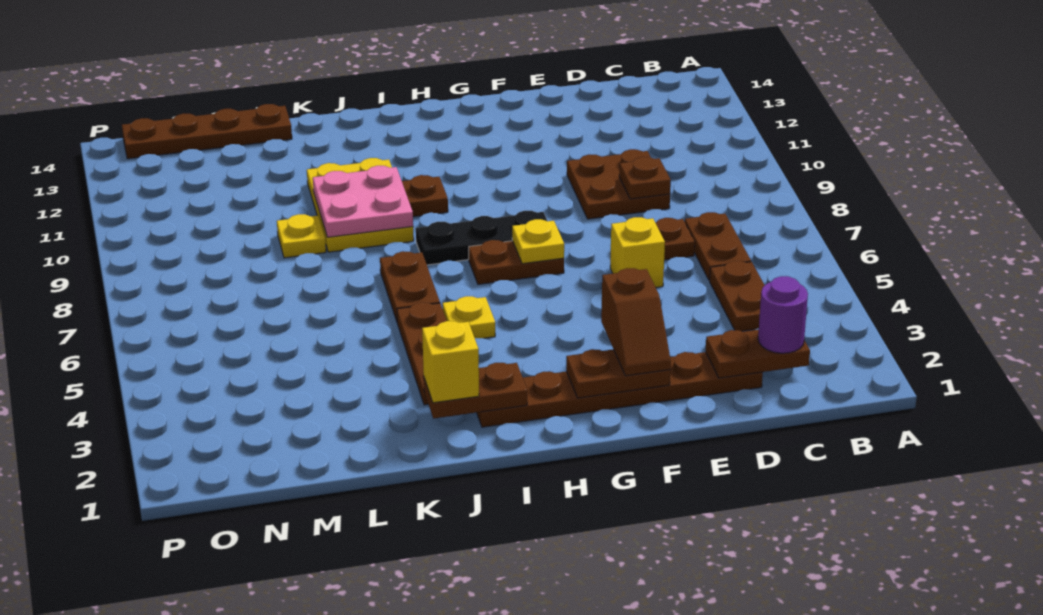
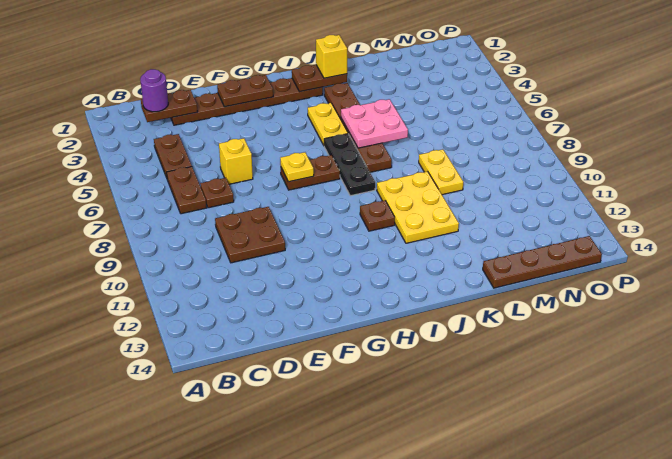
brown plate D9 level 2 -> none
brown slope F2:F3 level 3 top 3 -> none
black plate G8:I8 level 1 -> black plate I6:I8 level 1
yellow plate I5 level 1 -> yellow plate I4:I5 level 1
pink plate J9:K10 level 2 -> pink plate J5:K6 level 2
yellow plate L9 level 1 -> yellow plate L8:L9 level 1

